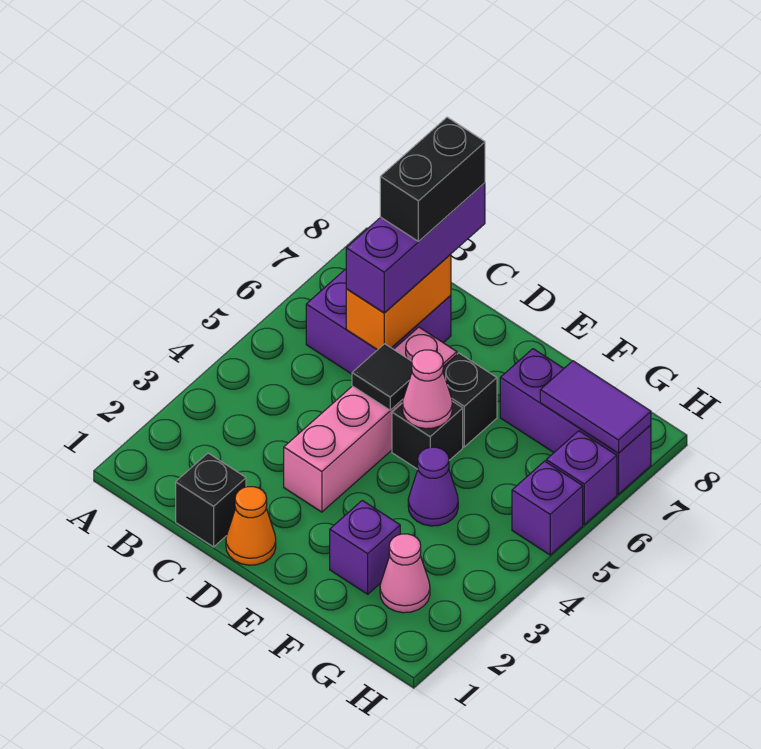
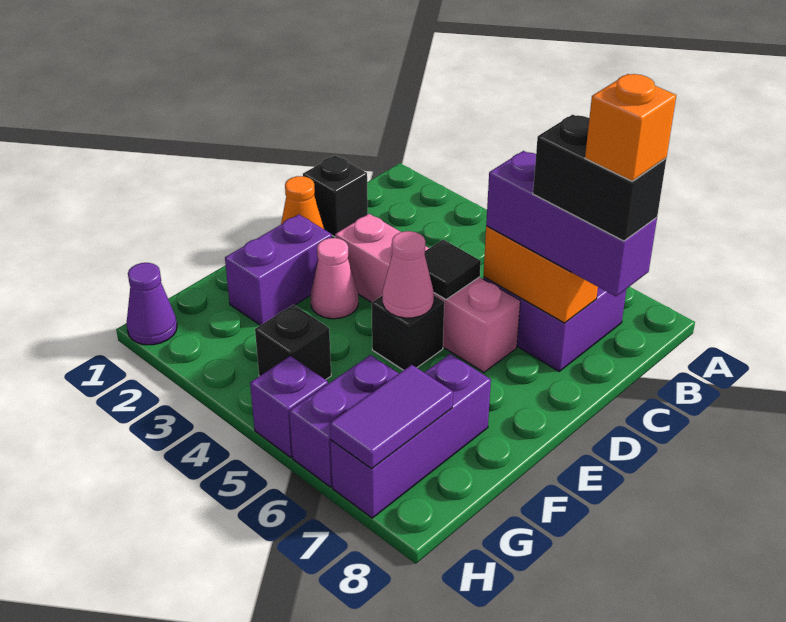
none -> orange brick C8 level 5
black brick E6 level 1 -> black brick G4 level 1
purple brick F2 level 1 -> purple brick E2:F2 level 1
purple cone F4 level 1 -> purple cone H1 level 1
pink cone G2 level 1 -> pink cone E3 level 1
purple brick H6 level 1 -> purple brick G6:H6 level 1

